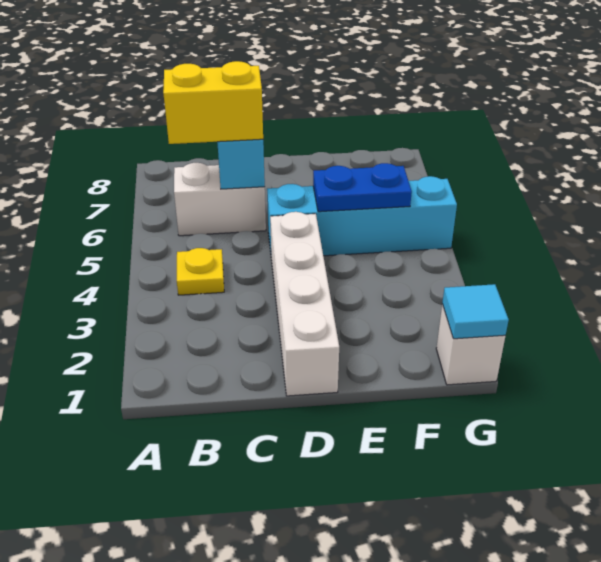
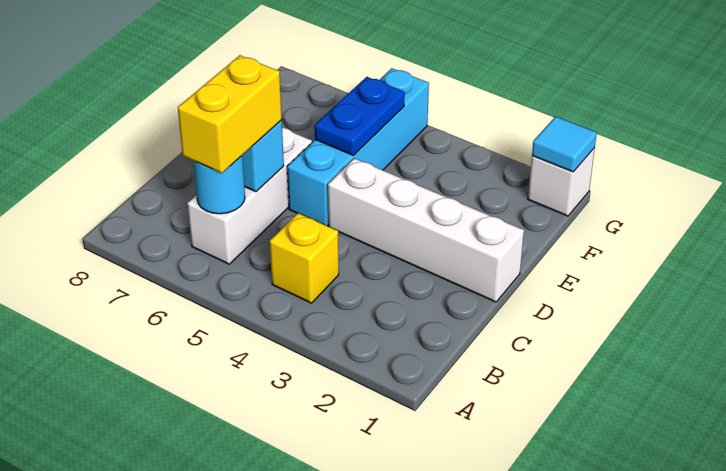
yellow plate B4 level 1 -> yellow brick B4 level 1
white brick B6:C6 level 1 -> white brick B6:D6 level 1
none -> cyan round brick B6 level 2

